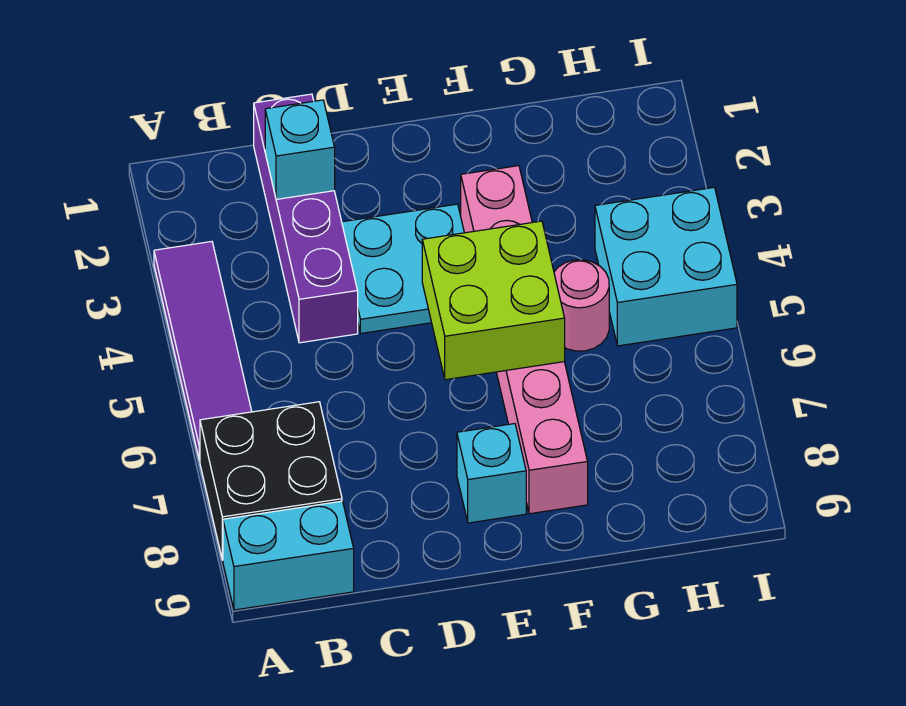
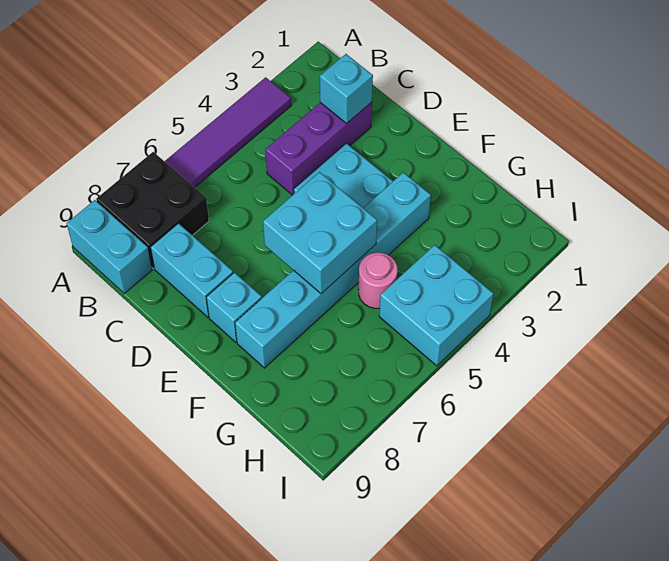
purple brick C1:C4 level 1 -> purple brick C2:C4 level 1
none -> cyan brick C8:D8 level 1
lime brick E5:F6 level 2 -> cyan brick E5:F6 level 2
pink brick F3:F8 level 1 -> cyan brick F3:F8 level 1

